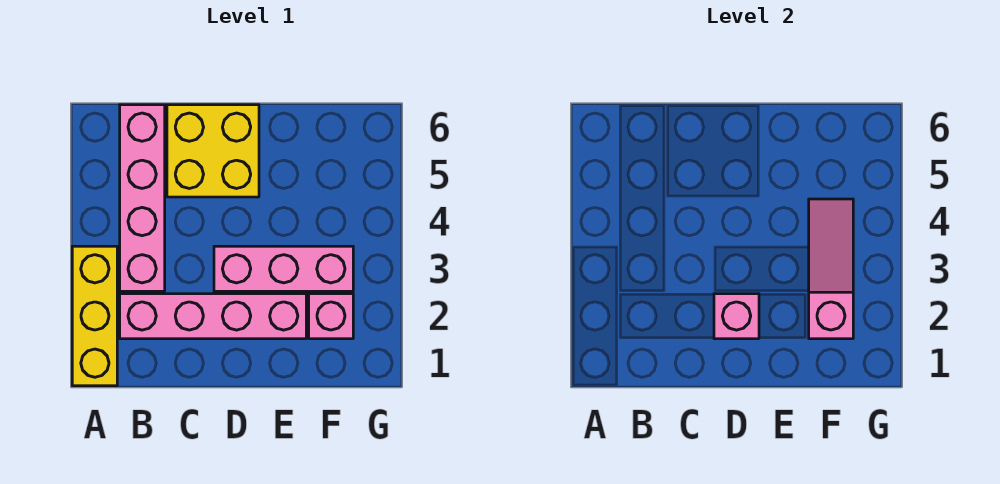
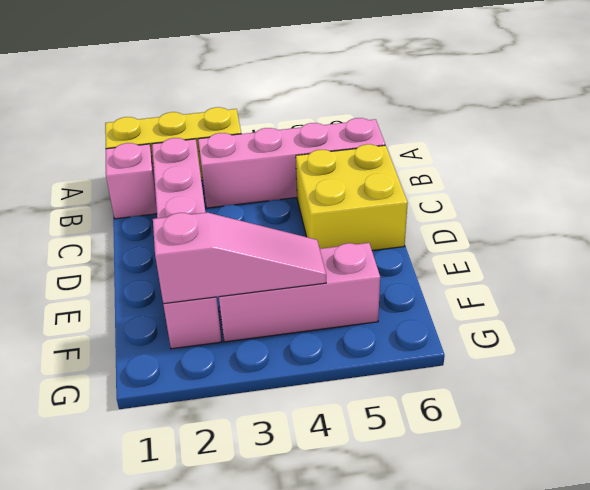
pink brick D2 level 2 -> pink brick B1 level 1
pink brick D3:F3 level 1 -> pink brick F3:F5 level 1

